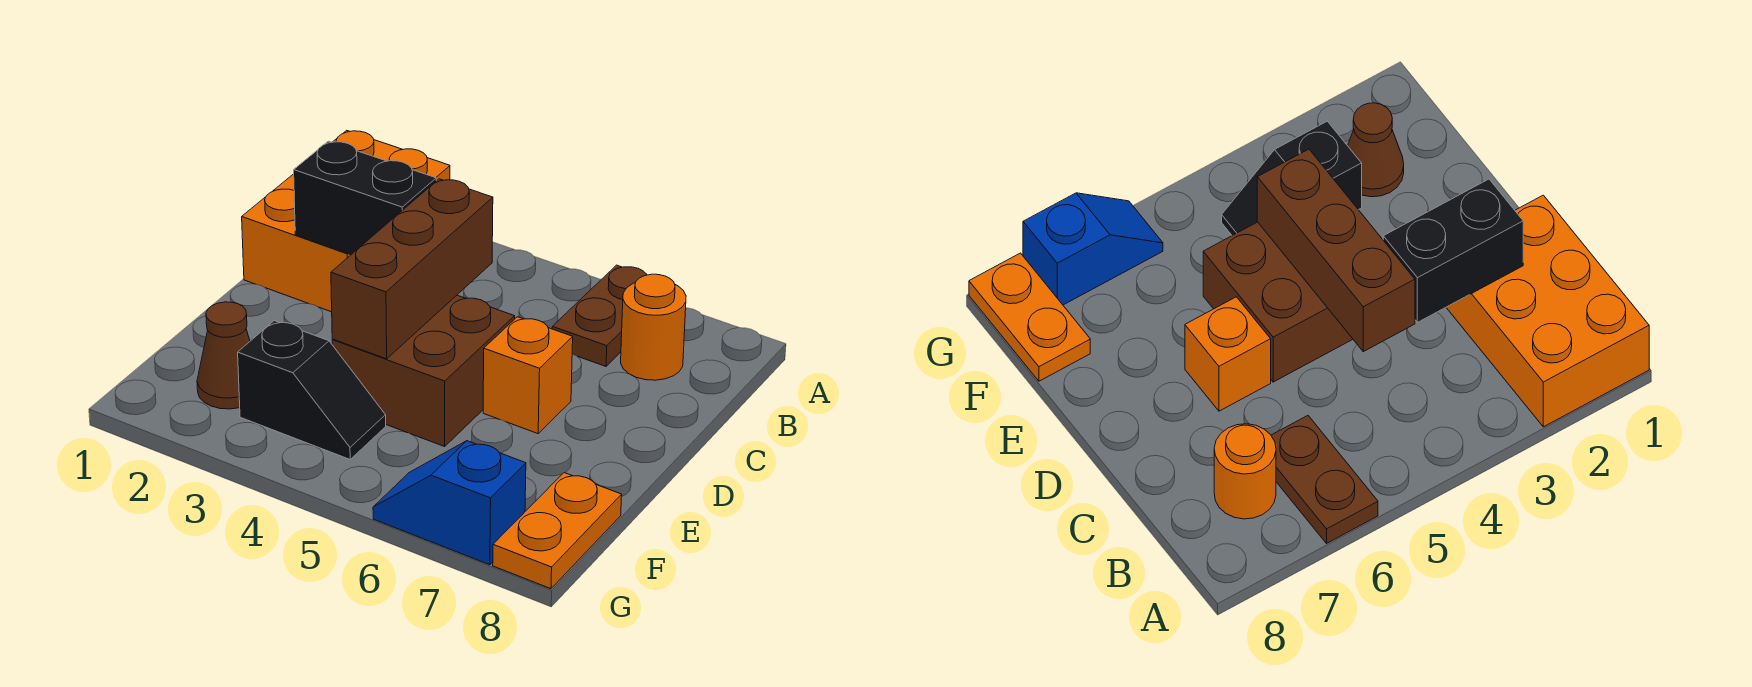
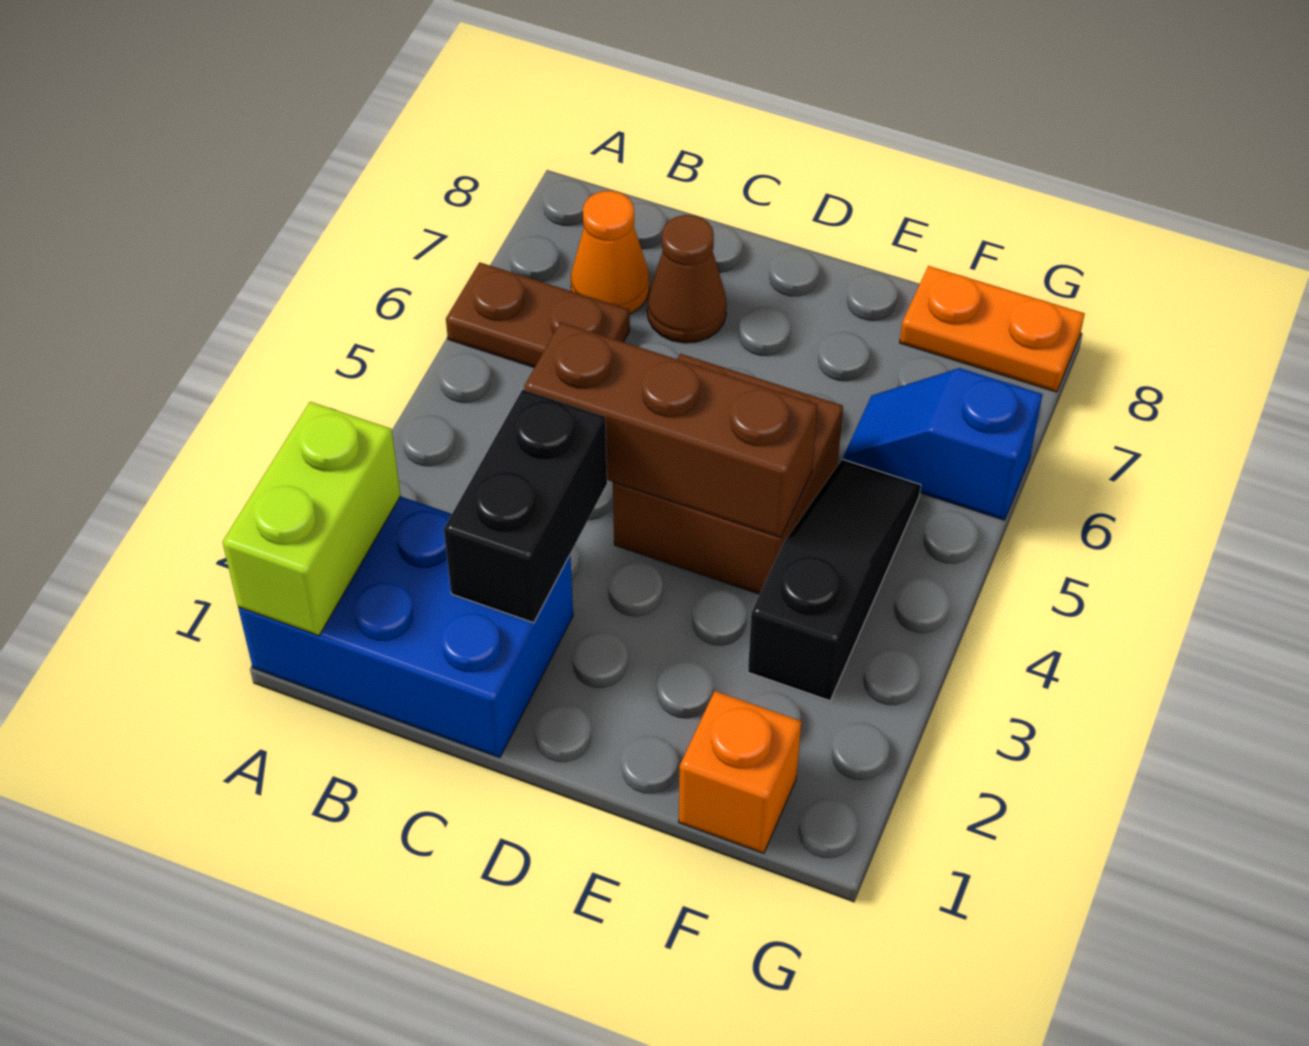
orange brick A1:C2 level 1 -> blue brick A1:C2 level 1
none -> lime brick A1:A2 level 2
orange round brick B7 level 1 -> orange cone B7 level 1
orange brick D6 level 1 -> orange brick F1 level 1
brown cone F2 level 1 -> brown cone C7 level 1
black slope F3:F4 level 1 top 3 -> black slope F3:F5 level 1 top 3
blue slope G6:G7 level 1 top 7 -> blue slope F6:G6 level 1 top G

